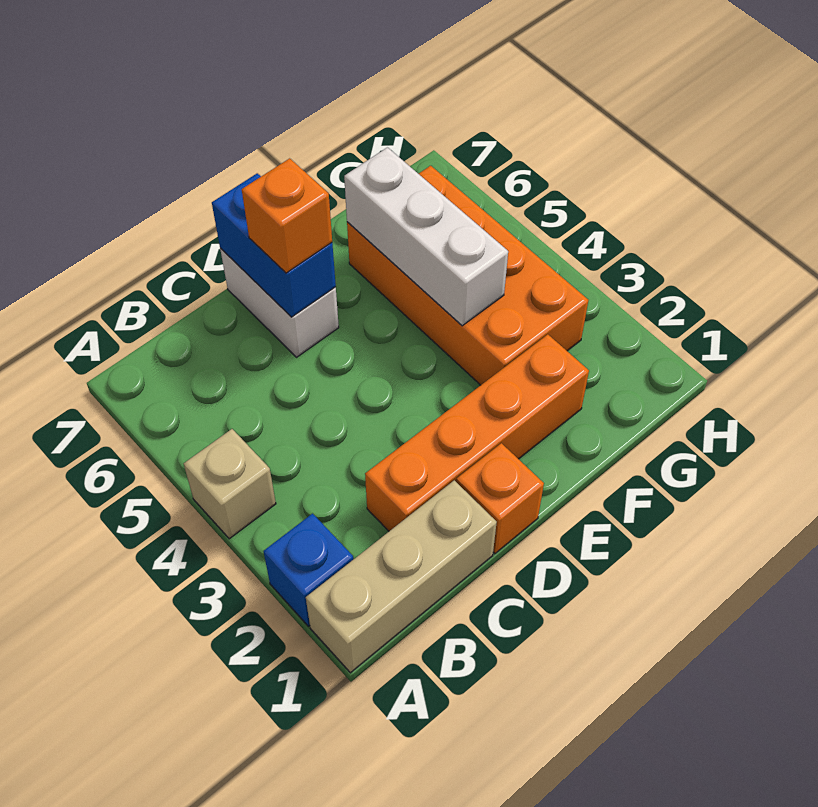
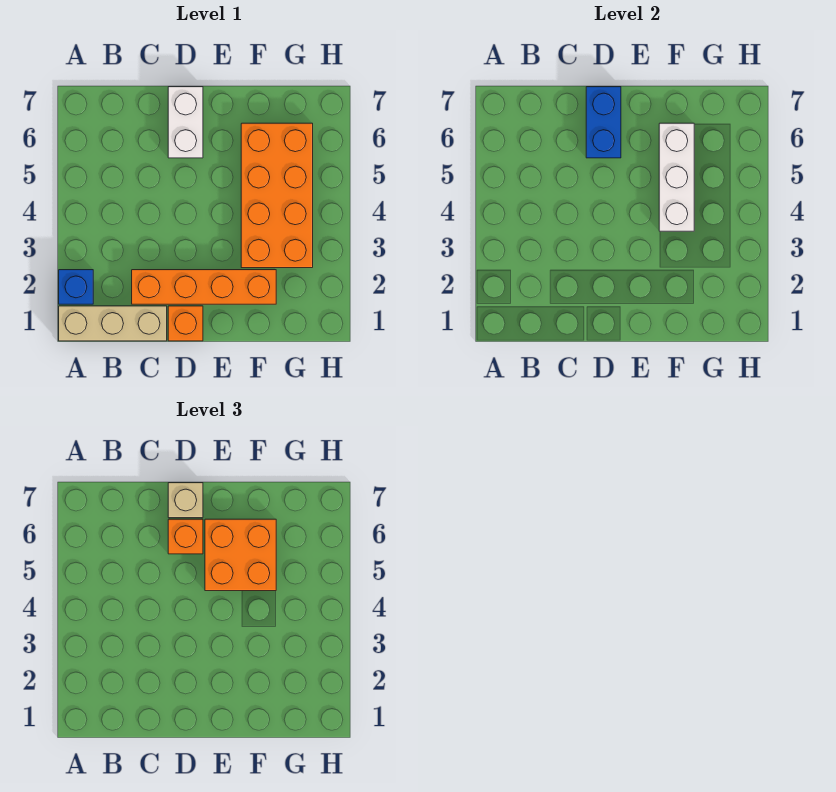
tan brick A4 level 1 -> tan brick D7 level 3
none -> orange brick E5:F6 level 3

